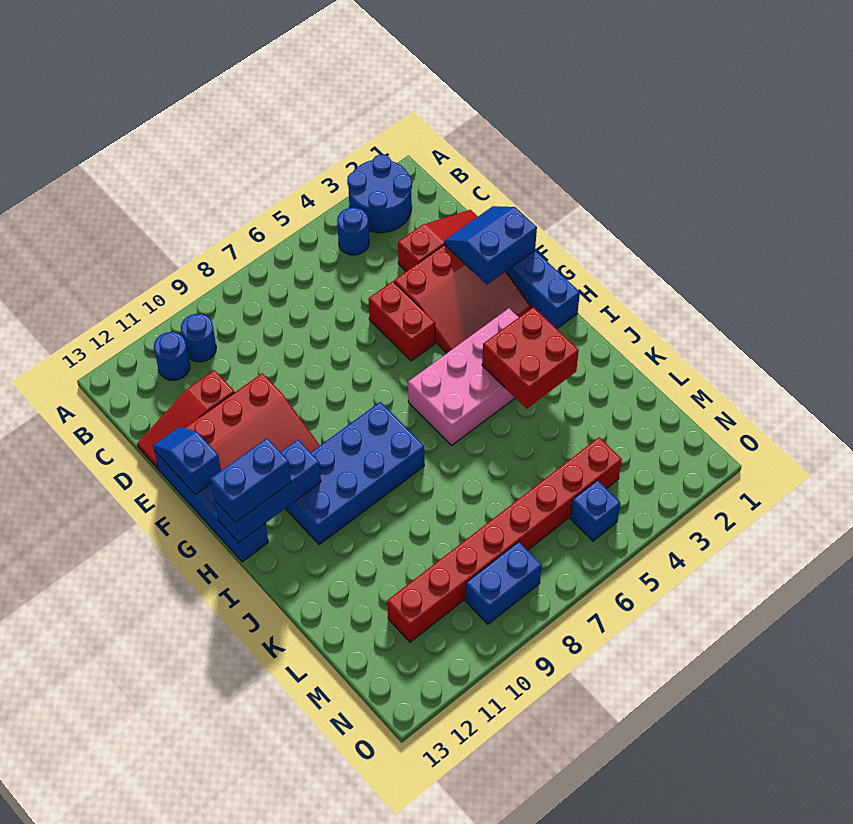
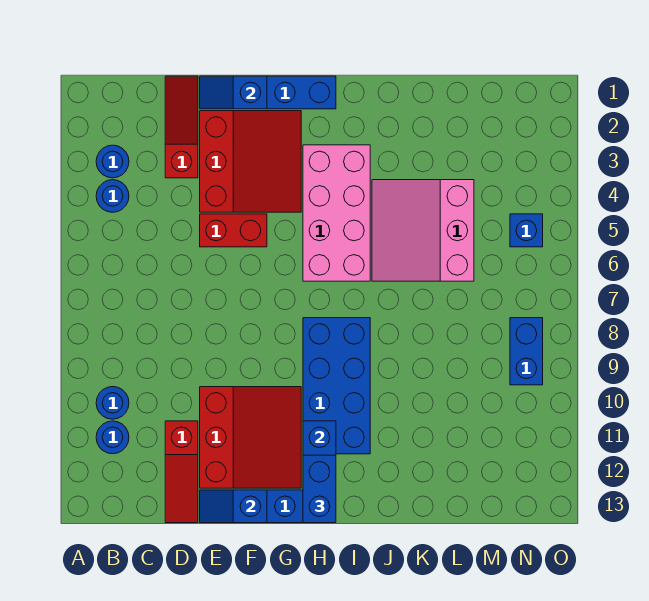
blue round brick A2:B3 level 1 -> blue round brick B3 level 1
blue slope E1:F2 level 2 top F -> blue slope E1:F1 level 2 top F
red brick I3:J4 level 2 -> none
none -> pink slope J4:L6 level 1 top L
red brick M4:M11 level 1 -> none

